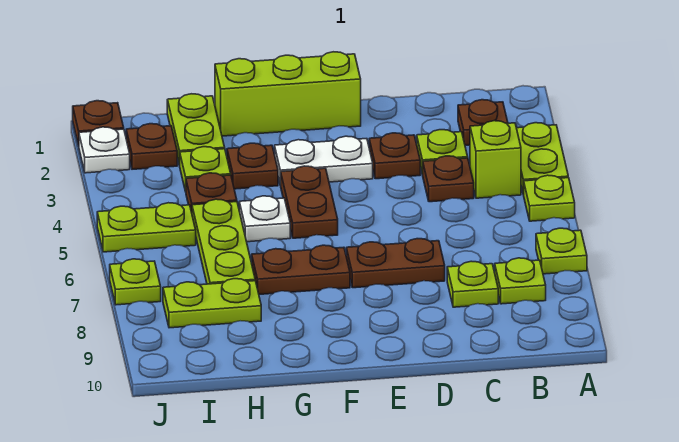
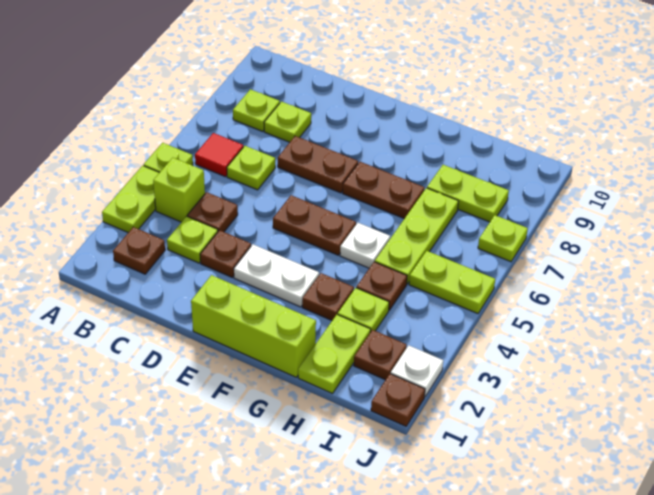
lime plate A7 level 1 -> lime plate C6 level 1
none -> red tile B6 level 1
brown plate F4:F5 level 1 -> brown plate E5:F5 level 1

